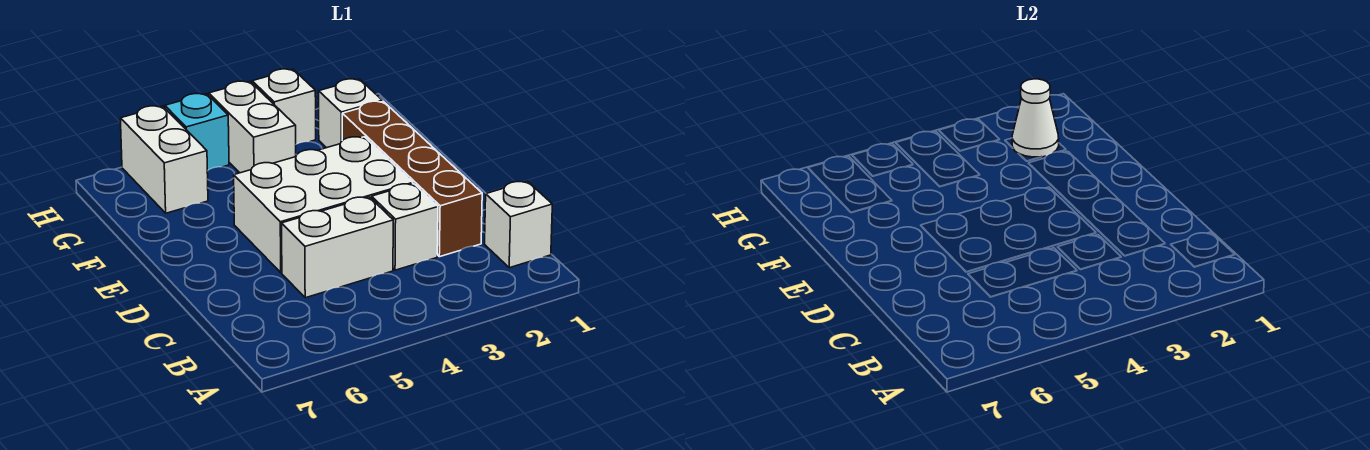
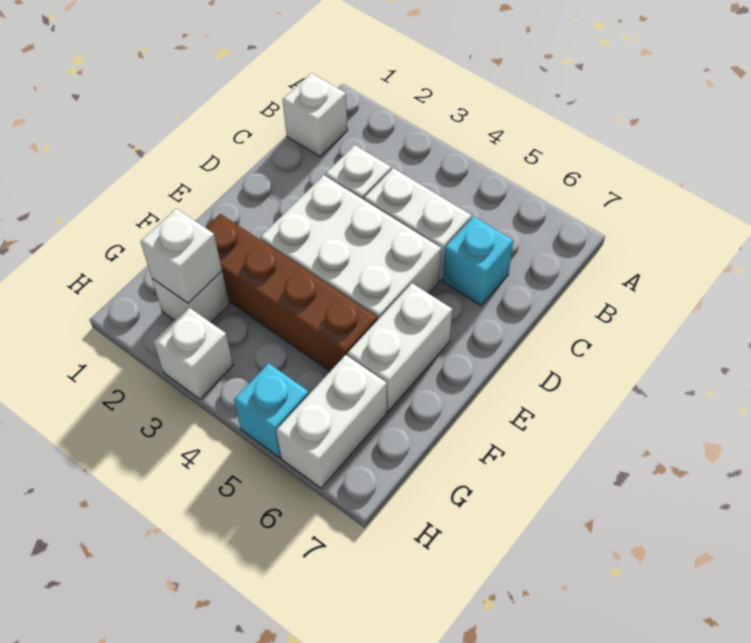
brown brick C2:F2 level 1 -> brown brick F2:F5 level 1
none -> cyan brick C6 level 1
white cone G2 level 2 -> white brick G2 level 2
white brick G4:H4 level 1 -> white brick E6:F6 level 1

